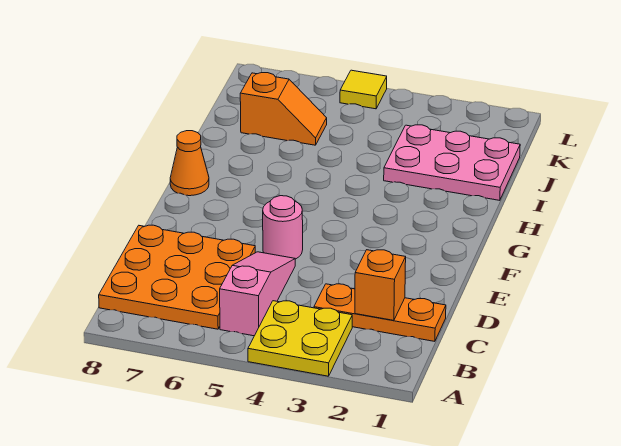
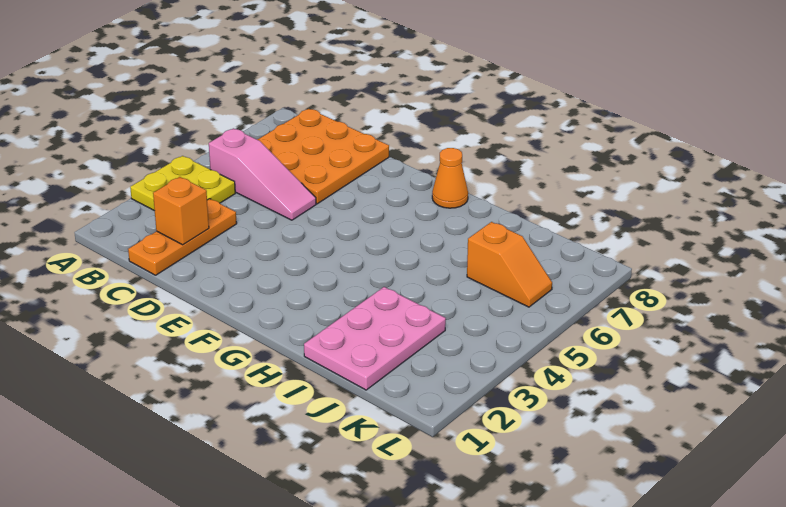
pink round brick E5 level 1 -> none
orange slope J6:J7 level 1 top 7 -> orange slope J6:K6 level 1 top J
yellow tile L5 level 1 -> none

